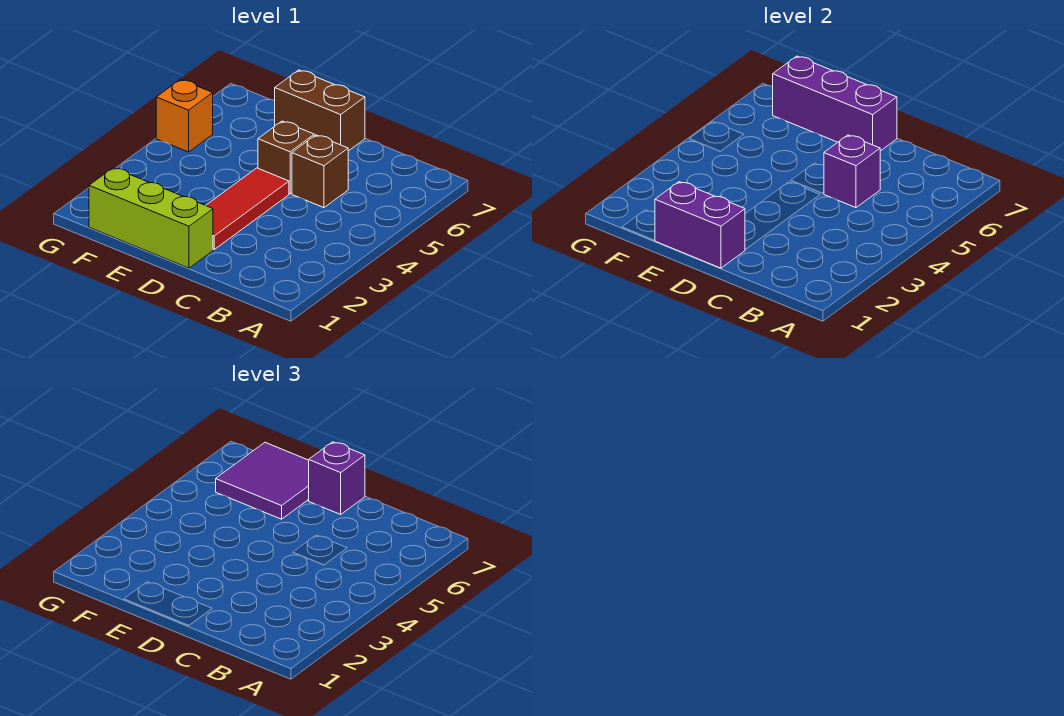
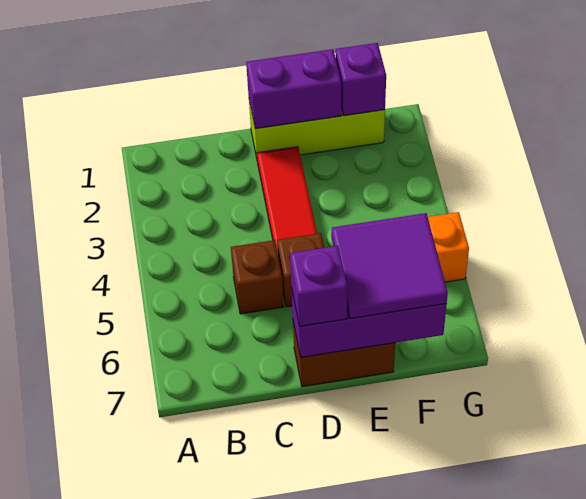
purple brick C5 level 2 -> purple brick F1 level 2

